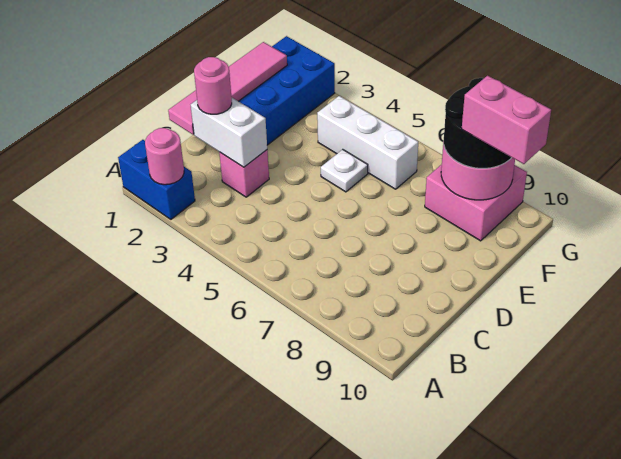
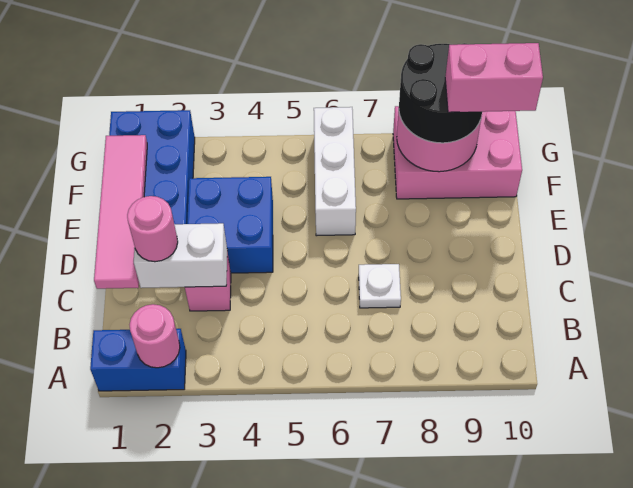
none -> blue brick D3:E4 level 1
white plate E5 level 1 -> white plate C7 level 1
white brick F4:F6 level 1 -> white brick E6:G6 level 1
pink brick F8:G9 level 1 -> pink brick F8:G10 level 1

